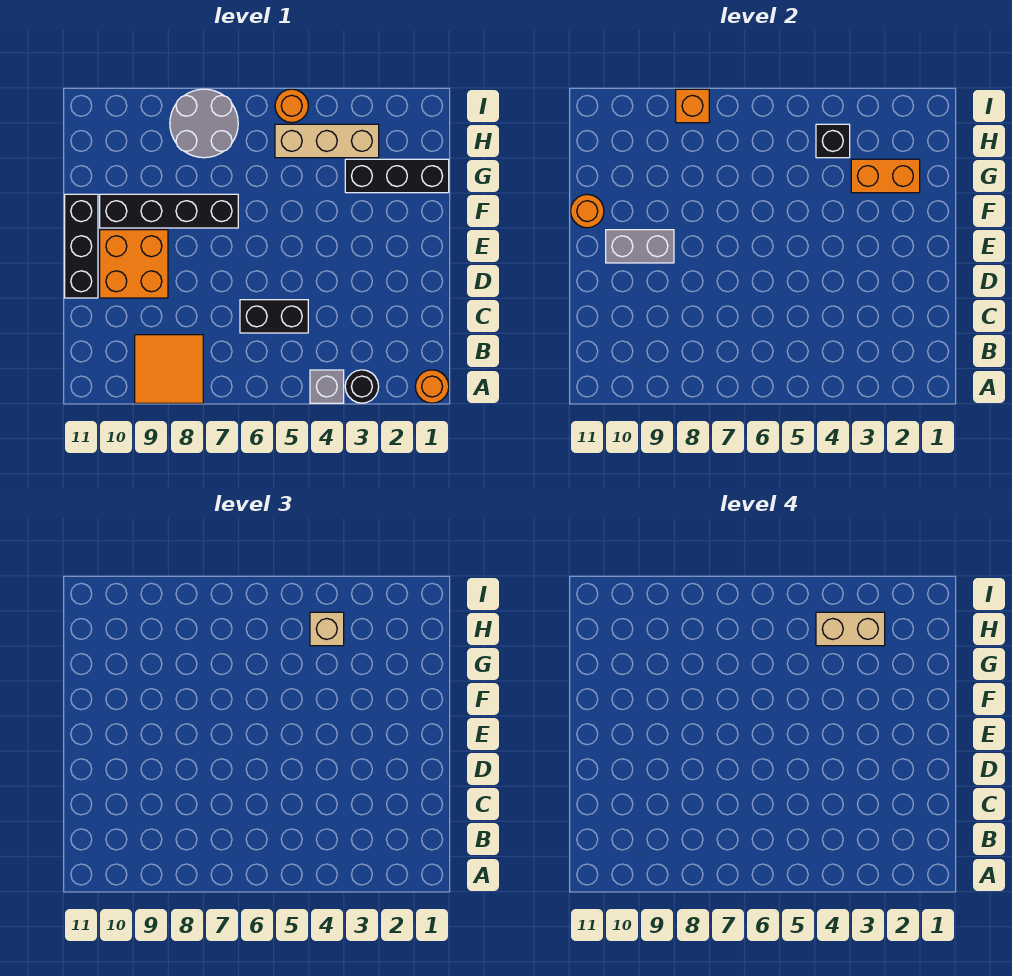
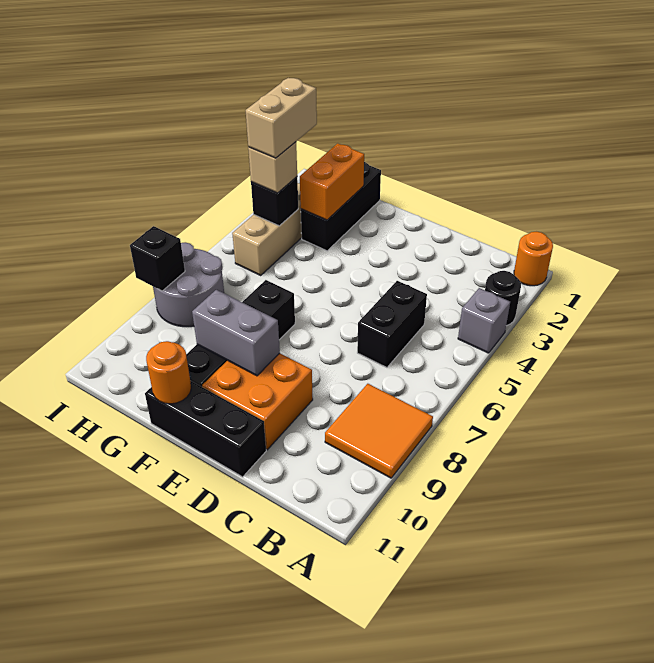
grey brick E9:E10 level 2 -> grey brick E9:F9 level 2
orange round brick I5 level 1 -> none
orange brick I8 level 2 -> black brick I8 level 2

